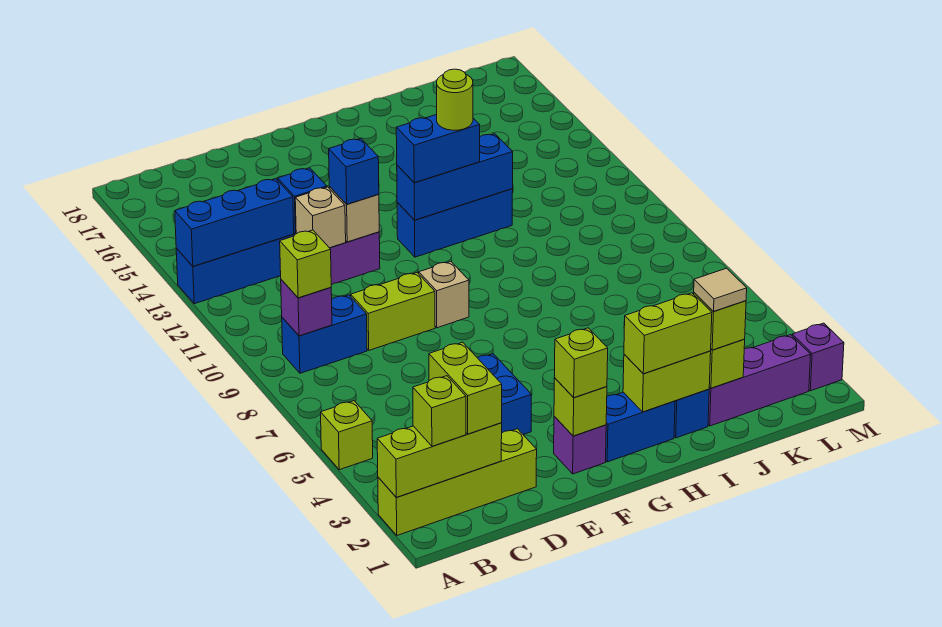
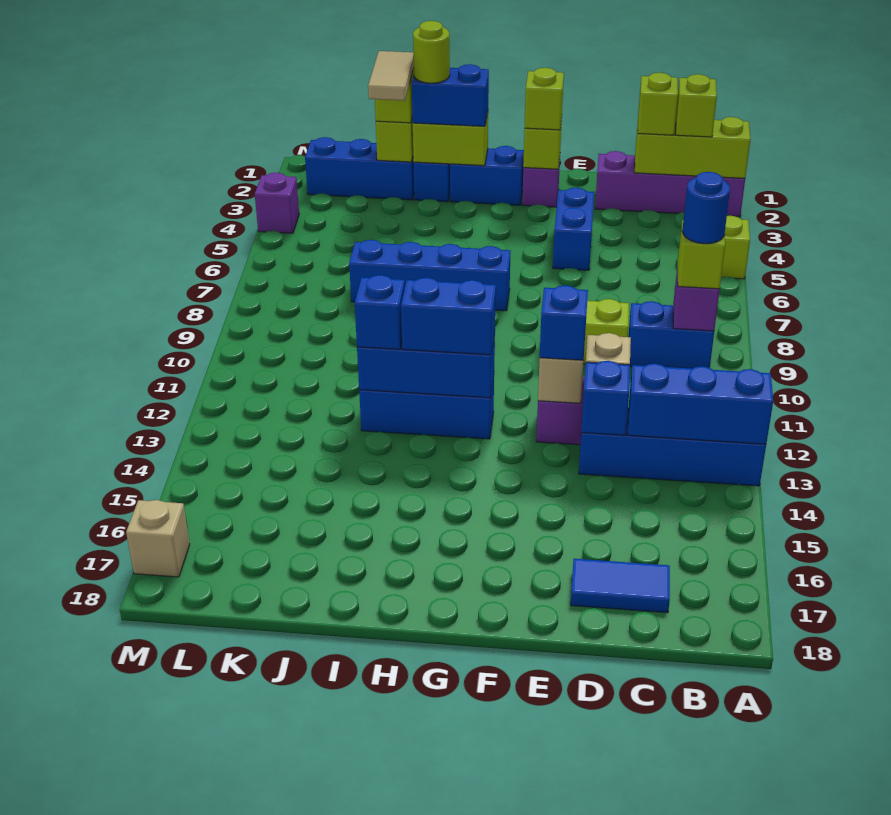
lime brick A2:D2 level 1 -> purple brick A2:D2 level 1
none -> blue round brick B9 level 4
lime brick C2:C3 level 3 -> lime brick C2 level 3
none -> blue tile C17:D17 level 1
tan brick F9 level 1 -> tan brick M17 level 1
none -> blue brick G7:J7 level 1
lime brick H2:I2 level 3 -> blue brick H2:I2 level 3
lime round brick H12 level 4 -> lime round brick I2 level 4
none -> blue brick I12 level 3
purple brick J2:L2 level 1 -> blue brick J2:L2 level 1
tan tile J2 level 4 -> tan tile J2:J3 level 4
purple brick M2 level 1 -> purple brick M4 level 1

